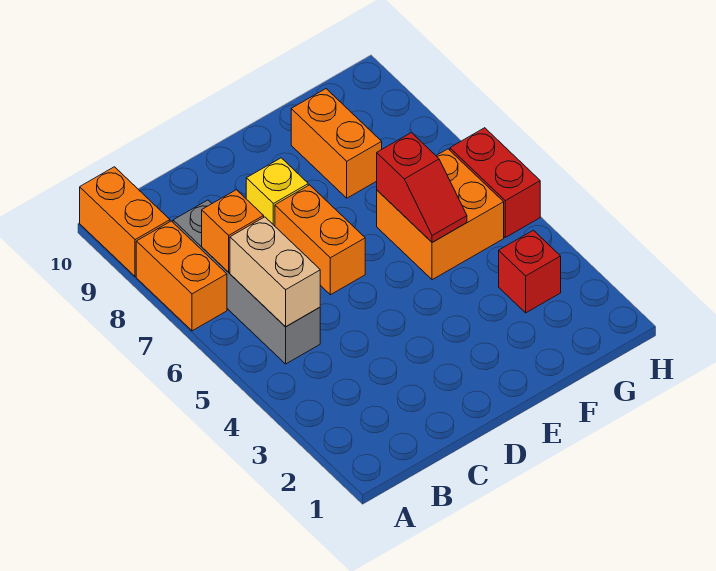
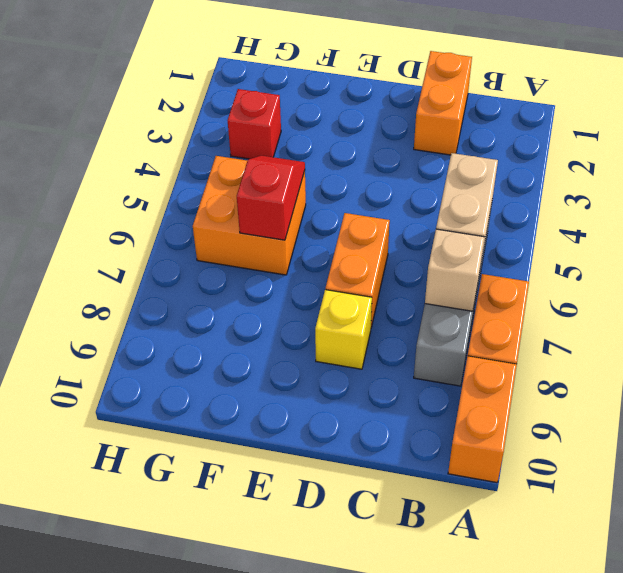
orange brick B7 level 2 -> tan brick B7 level 2
orange brick F8:F9 level 1 -> orange brick C1:C2 level 1
red brick H5:H6 level 1 -> none

